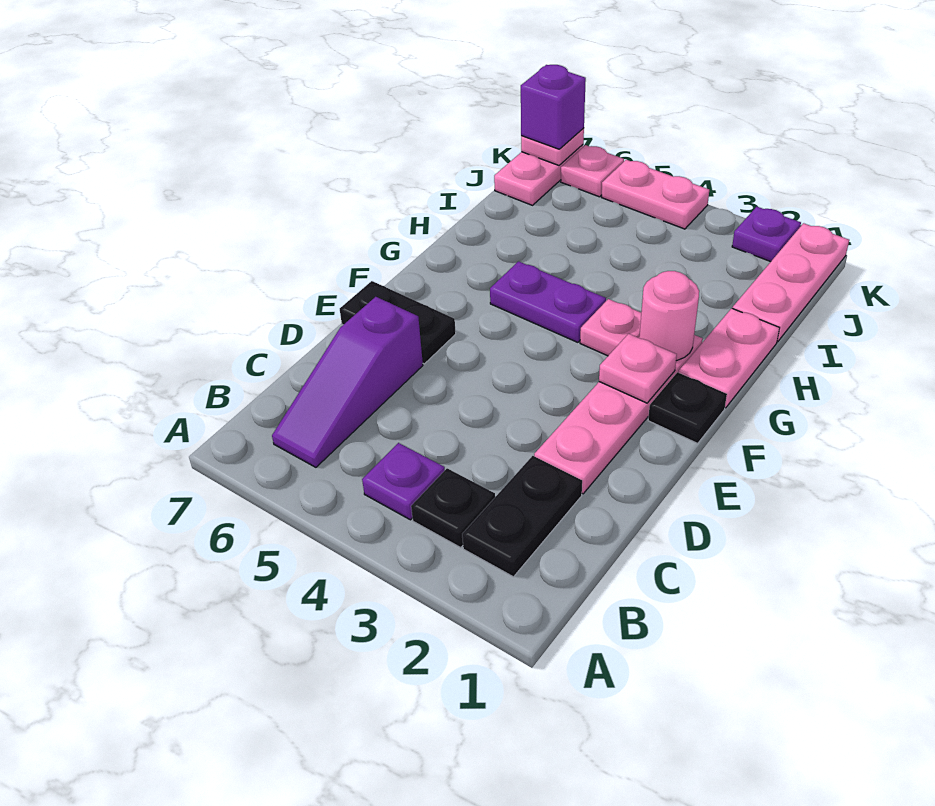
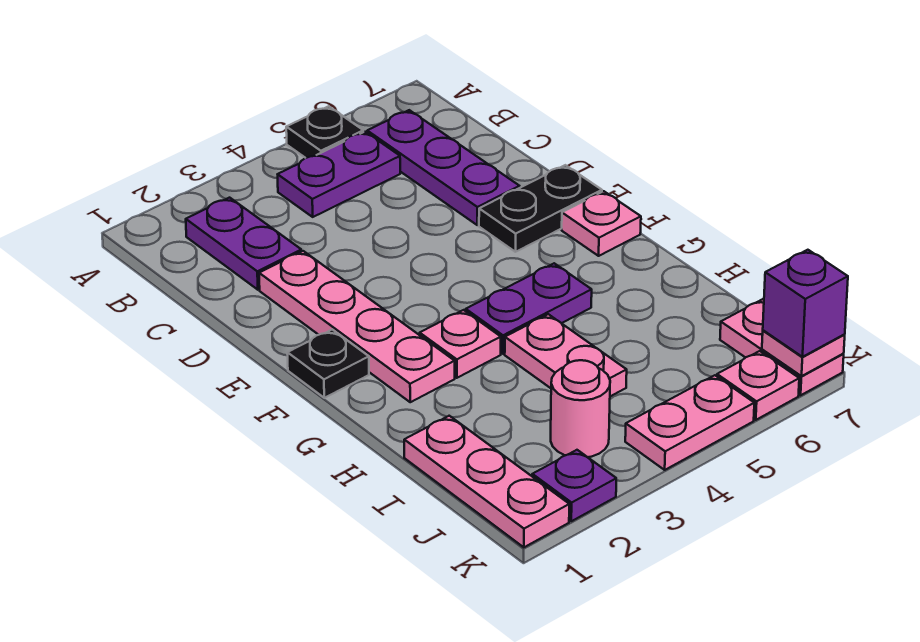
black plate B2:C2 level 1 -> purple plate B2:C2 level 1
black plate B3 level 1 -> black plate A5 level 1
purple plate B4 level 1 -> purple plate B4:B5 level 1
purple slope B6:D6 level 1 top D -> purple plate B6:D6 level 1
pink plate F2 level 2 -> pink plate F7 level 1
pink plate G1:H1 level 1 -> pink plate H4:I4 level 1
pink round brick G2 level 2 -> pink round brick J3 level 1

